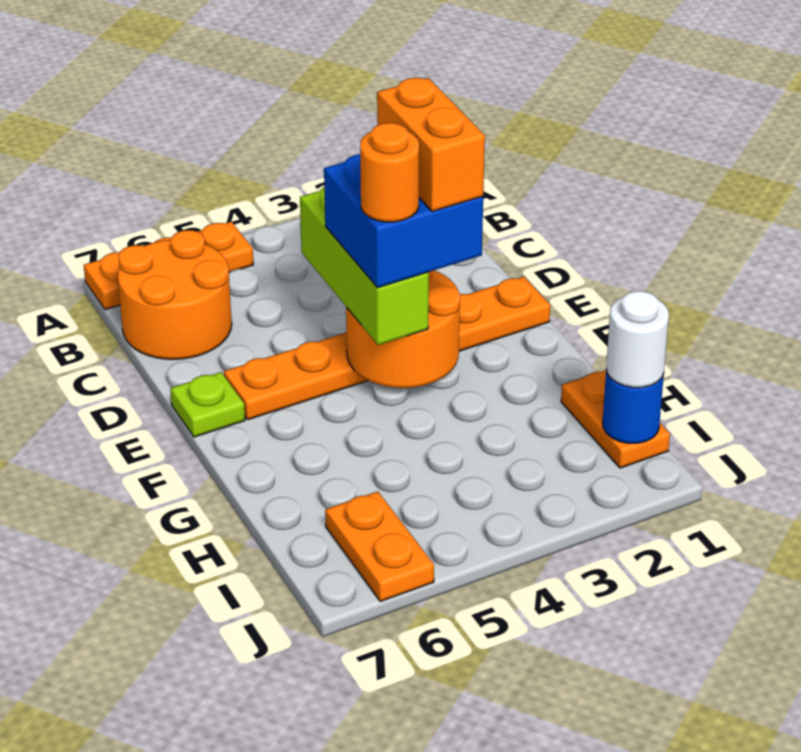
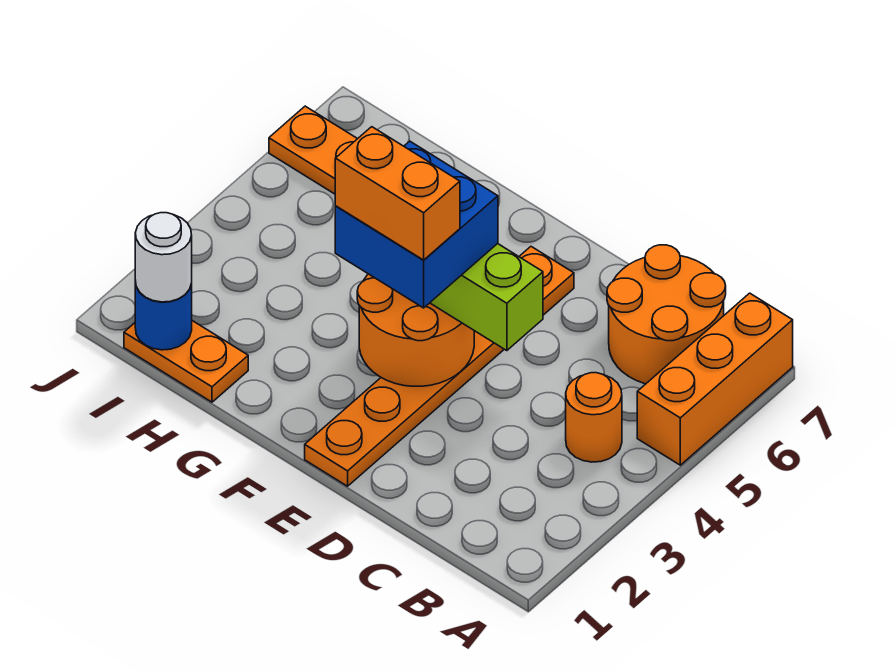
orange plate A5:A7 level 1 -> orange brick A5:A7 level 1
lime plate E7 level 1 -> none
orange round brick F4 level 5 -> orange round brick B4 level 1

